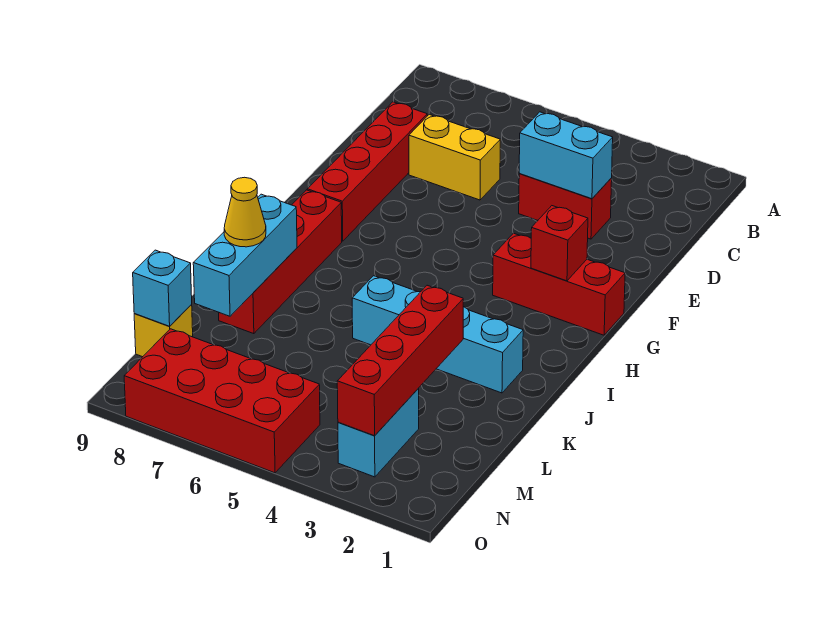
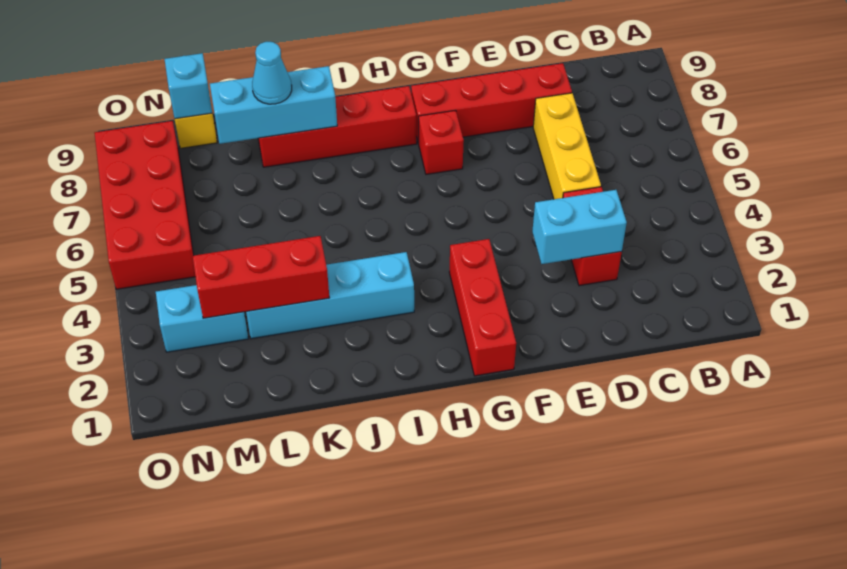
cyan brick D3:D4 level 2 -> cyan brick D3:E3 level 2
yellow brick D6:D7 level 1 -> yellow brick D5:D7 level 1
red brick G2 level 2 -> red brick G7 level 1
cyan brick J2:J5 level 1 -> cyan brick I3:L3 level 1
red brick K3:N3 level 2 -> red brick K3:M3 level 2
yellow cone K8 level 3 -> cyan cone K8 level 3

